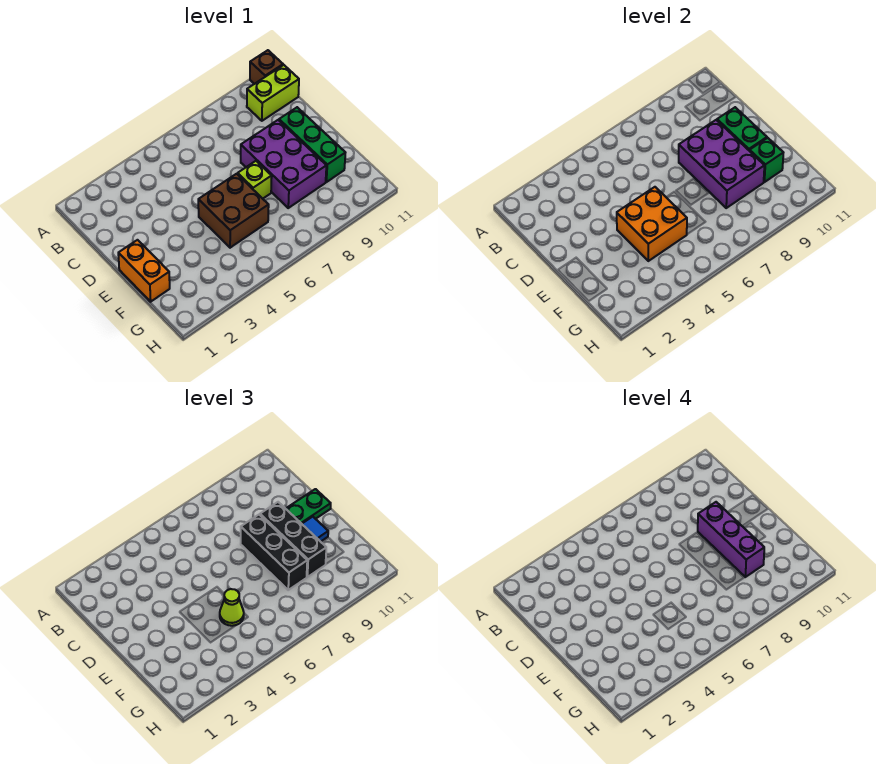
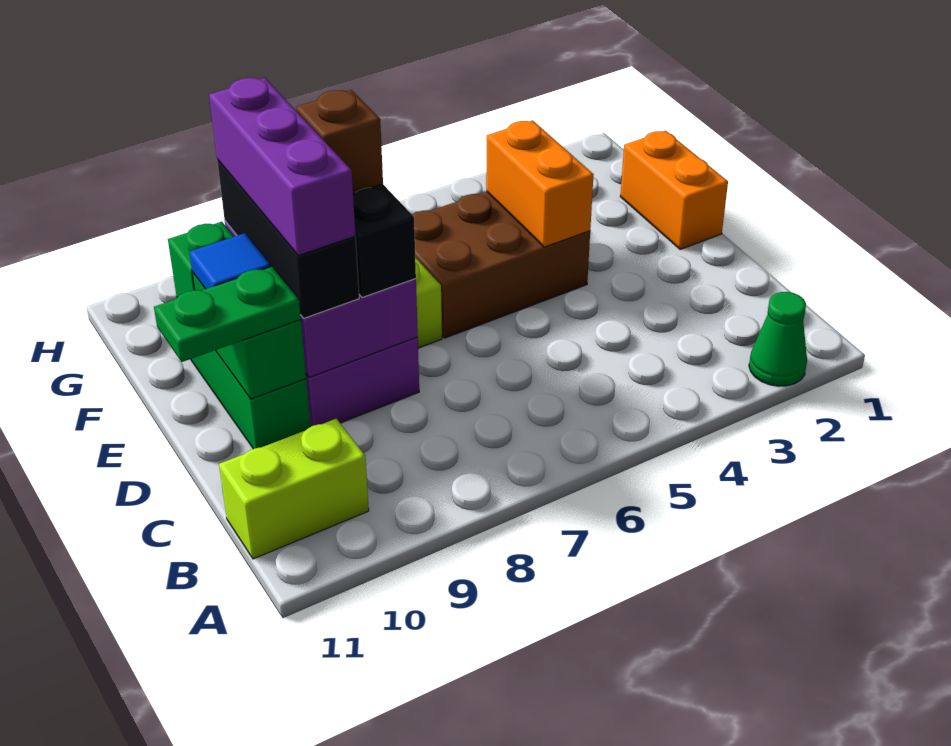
none -> green cone A2 level 1
brown brick A11 level 1 -> brown brick E8 level 4
orange brick E4:F5 level 2 -> orange brick E4:F4 level 2
brown brick E5:F6 level 1 -> brown brick E4:F6 level 1
lime cone F5 level 3 -> none

